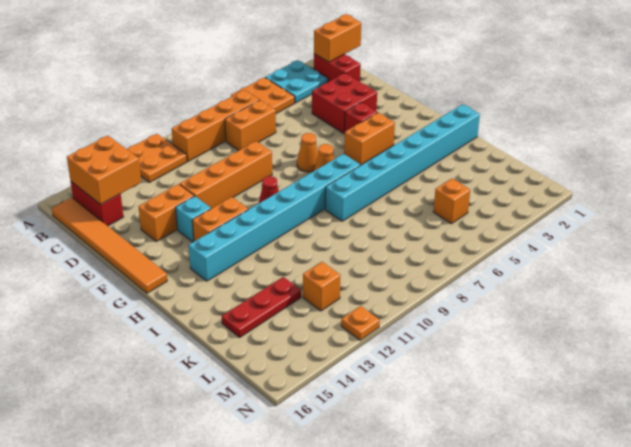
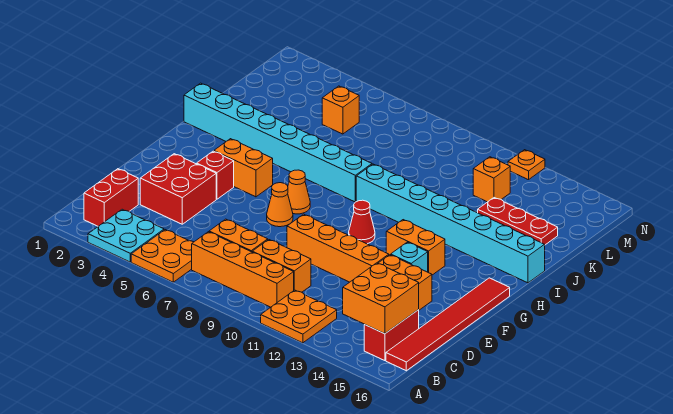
orange brick B1:B2 level 2 -> orange brick C9:C10 level 1
orange tile B16:G16 level 1 -> red tile B16:G16 level 1
cyan brick H7:H14 level 1 -> cyan brick I9:I16 level 1

